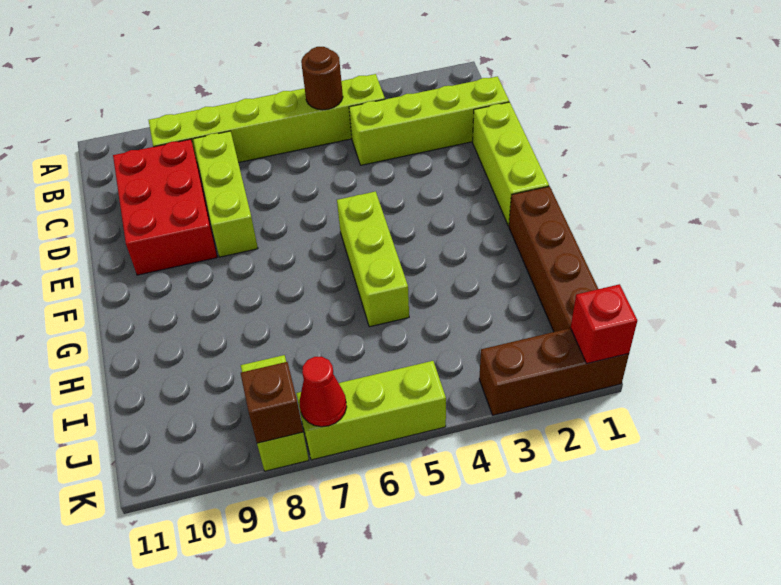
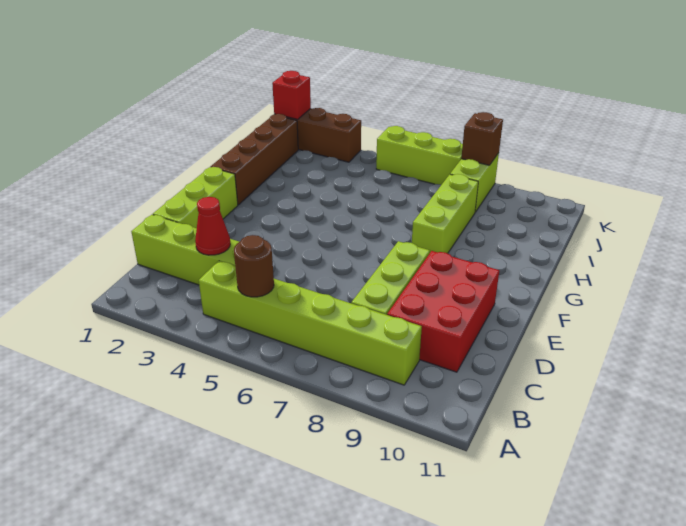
lime brick F5:H5 level 1 -> lime brick G8:I8 level 1
red cone K7 level 2 -> red cone C3 level 2

